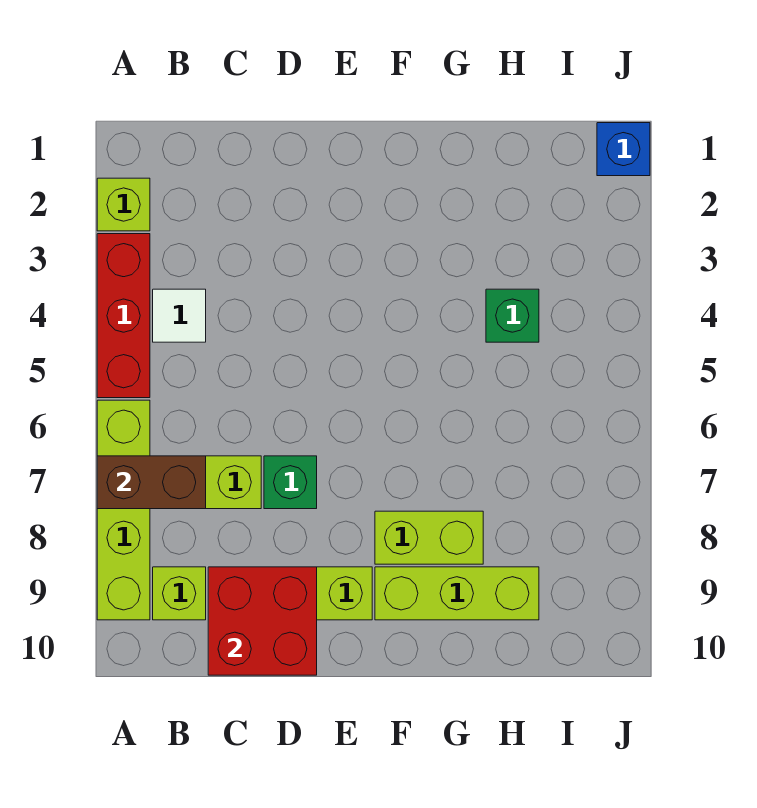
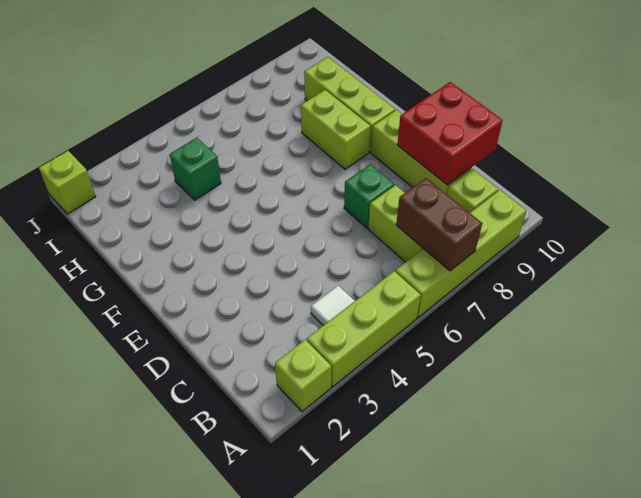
red brick A3:A5 level 1 -> lime brick A3:A5 level 1
blue brick J1 level 1 -> lime brick J1 level 1

